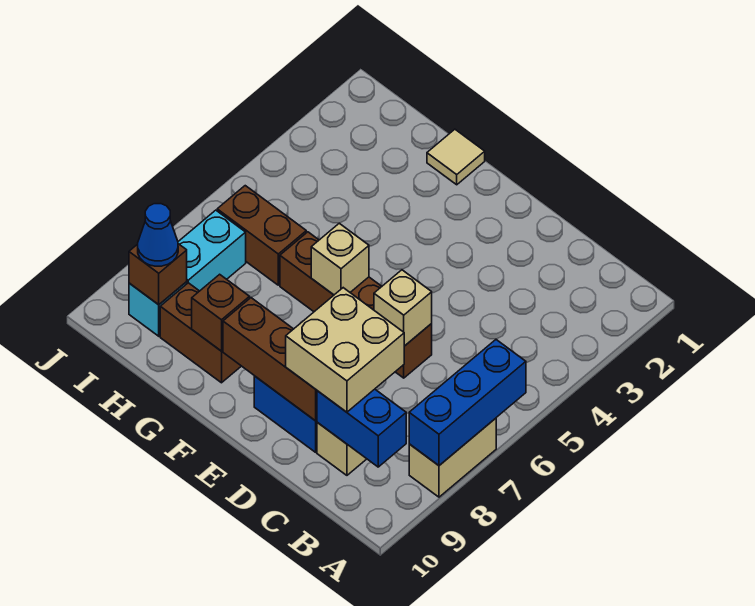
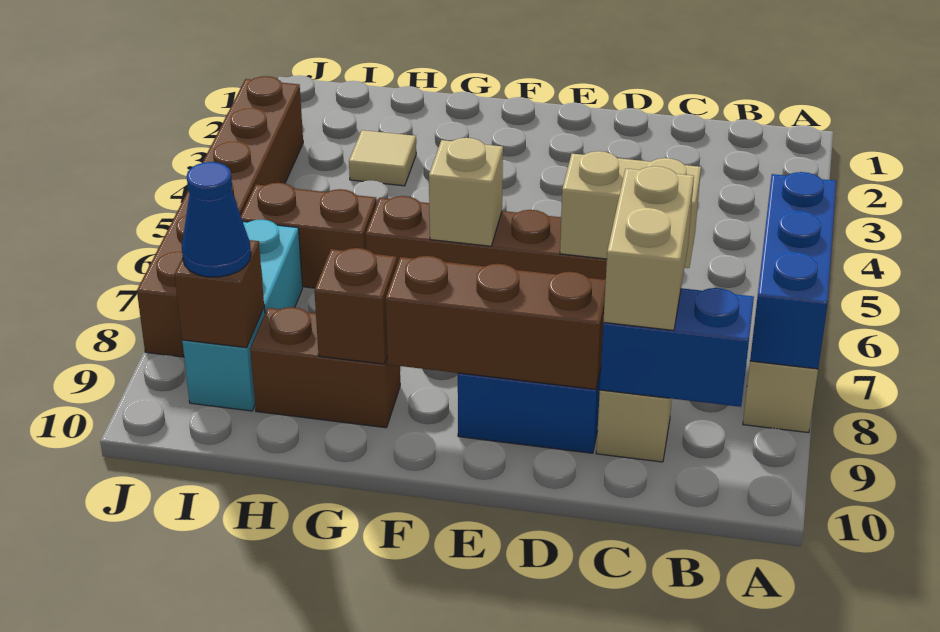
tan brick C8:D9 level 3 -> tan brick C8:C9 level 3
tan brick D6 level 2 -> tan brick C6:D6 level 2
tan tile G1 level 1 -> tan tile H3 level 1
none -> brown brick J3:J8 level 1

